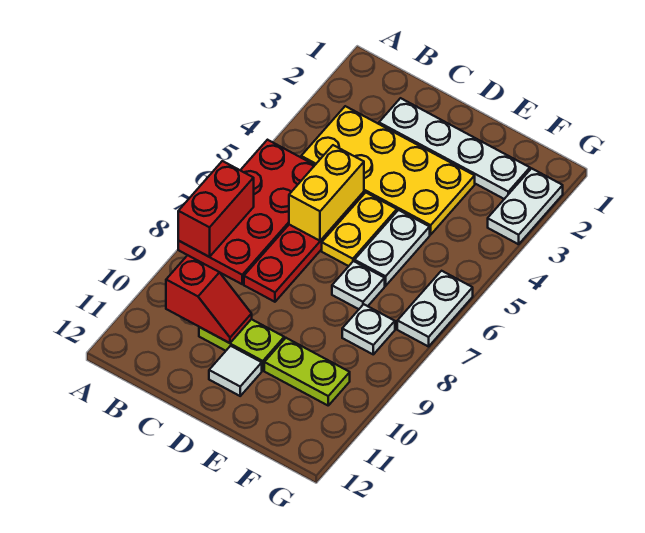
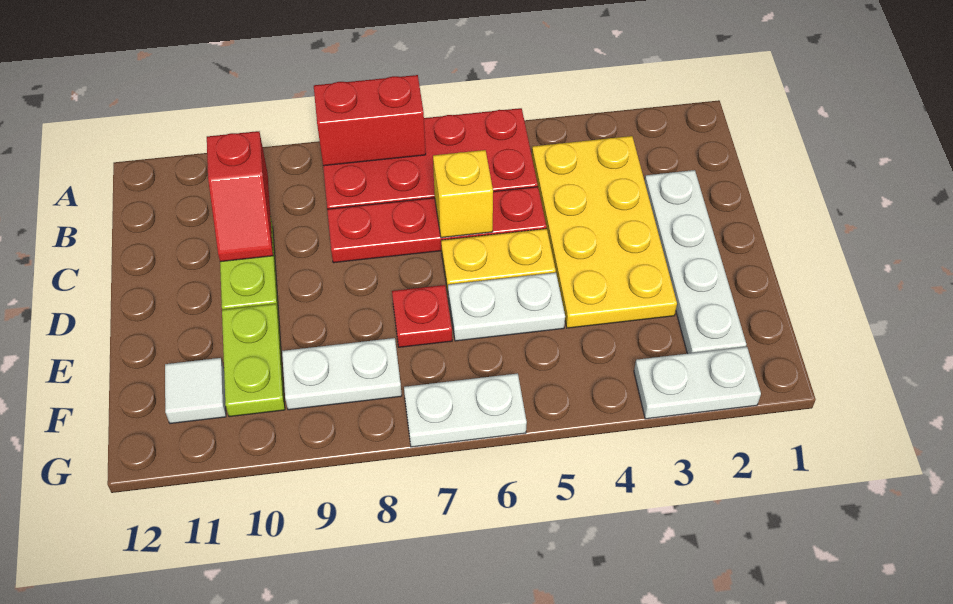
yellow brick C5:C6 level 2 -> yellow brick C6 level 2
white tile D11 level 1 -> white tile F11 level 1
white plate E7 level 1 -> red plate E7 level 1
white plate F8 level 1 -> white plate F8:F9 level 1

